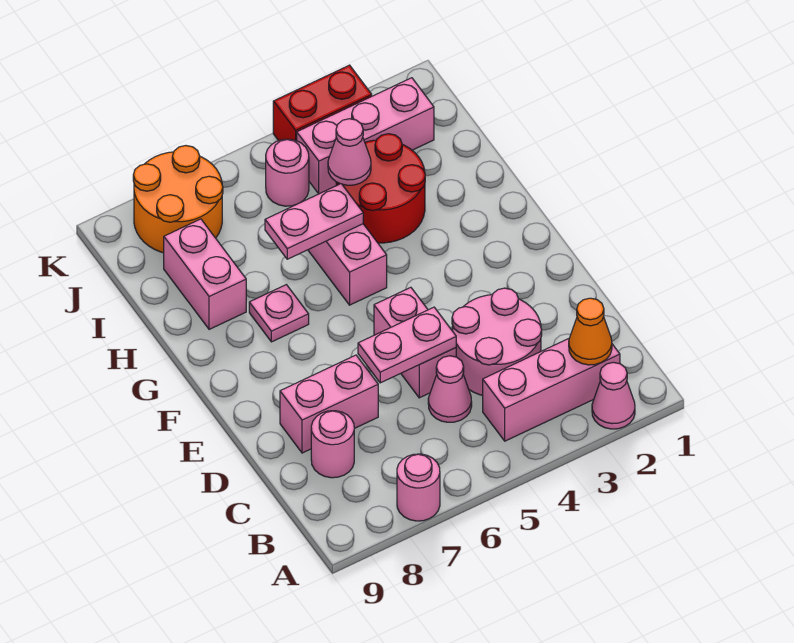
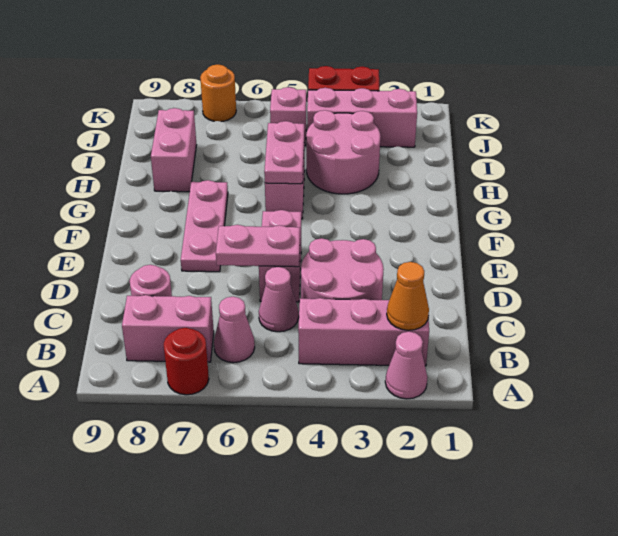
pink round brick A7 level 1 -> red round brick A7 level 1
pink brick D7:D8 level 1 -> pink brick B7:B8 level 1
pink plate G7 level 1 -> pink plate E7:G7 level 1
red round brick H3:I4 level 1 -> pink round brick H3:I4 level 1
pink plate H5:H6 level 2 -> pink plate G5:H5 level 2
pink cone I4 level 2 -> pink cone B6 level 1
pink round brick J5 level 1 -> pink brick J5 level 1
orange round brick J7:K8 level 1 -> orange round brick K7 level 1

